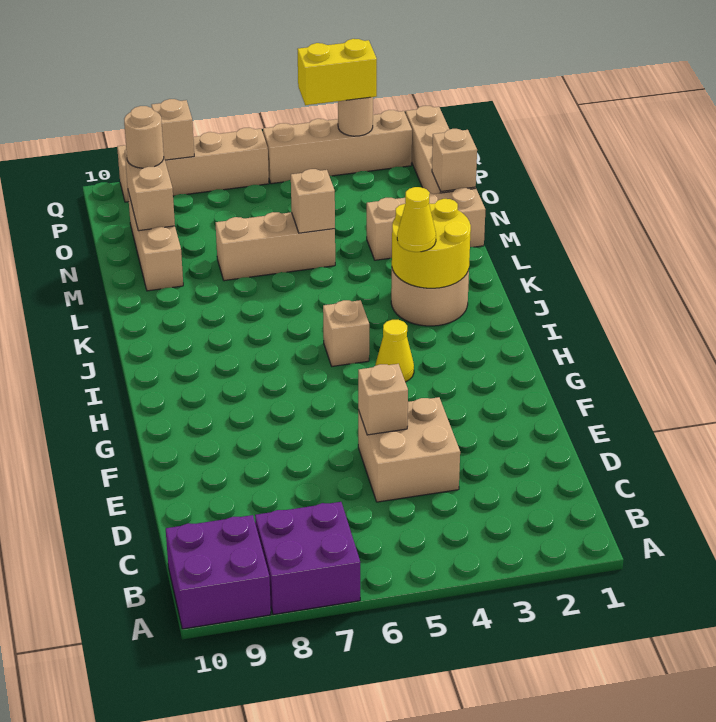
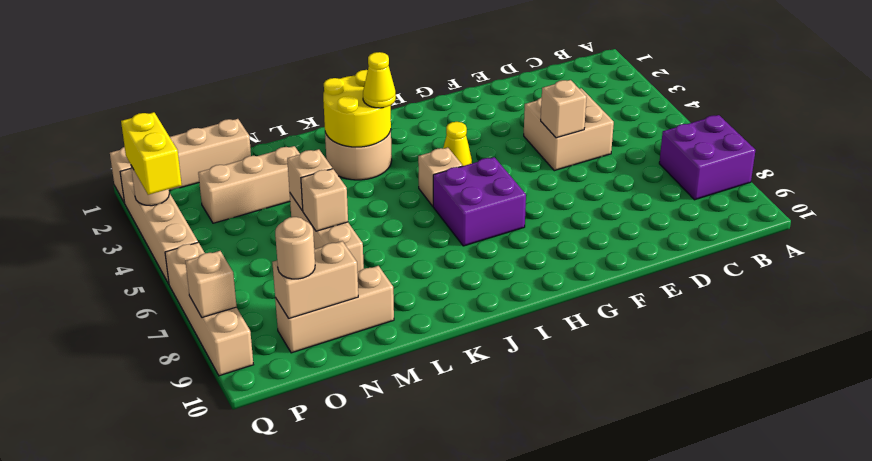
purple brick A9:B10 level 1 -> purple brick H6:I7 level 1
tan brick M1:M3 level 1 -> tan brick M3:O3 level 1
tan brick N1 level 2 -> tan brick M6 level 2

